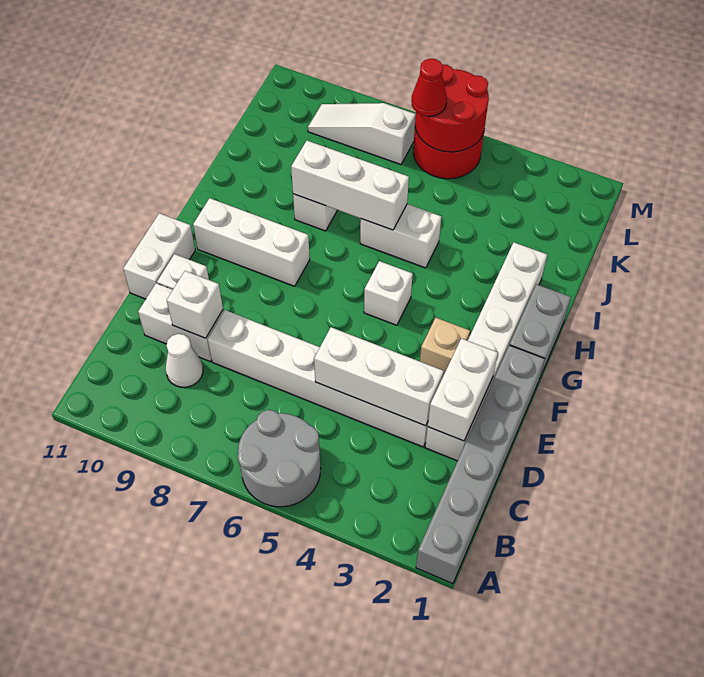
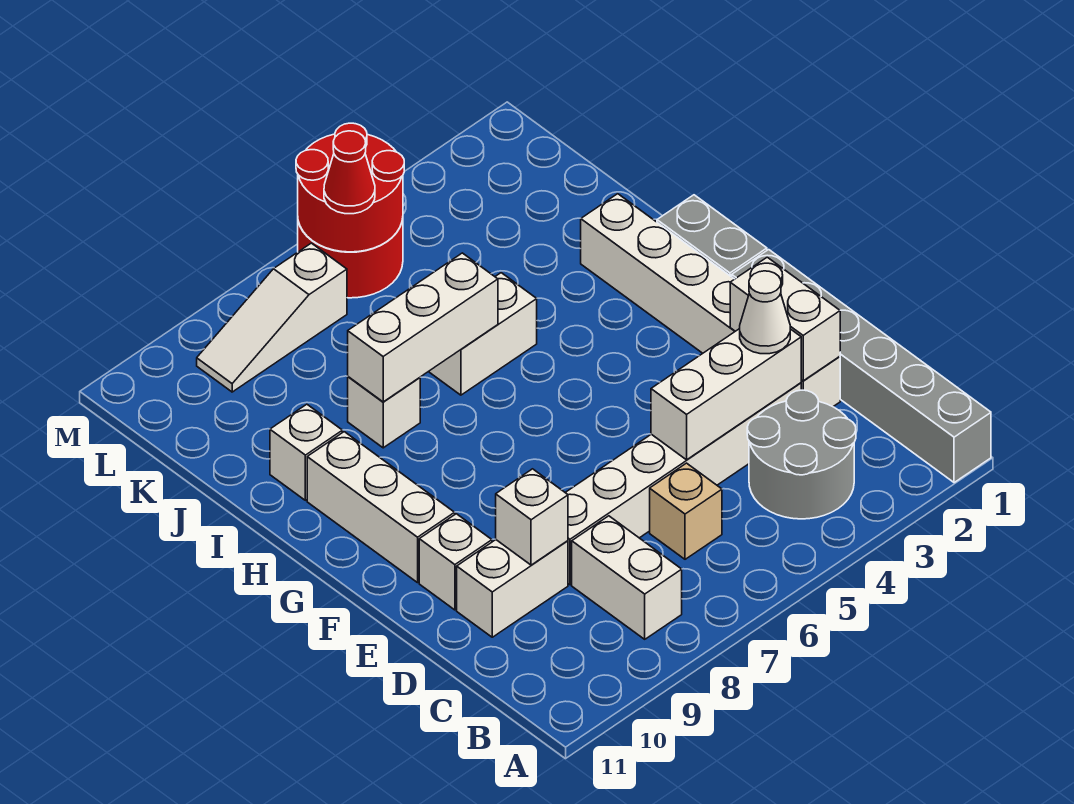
grey round brick A5:B6 level 1 -> grey round brick B3:C4 level 1
white cone C9 level 1 -> white cone D3 level 3
white brick E11:F11 level 1 -> white brick B8:C8 level 1
tan brick F3 level 1 -> tan brick C6 level 1
white brick G5 level 1 -> white brick I10 level 1
white brick G8:G10 level 1 -> white brick F10:H10 level 1

